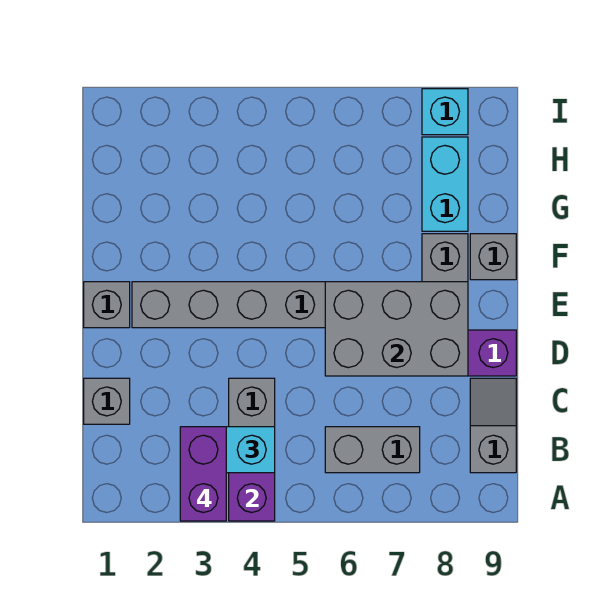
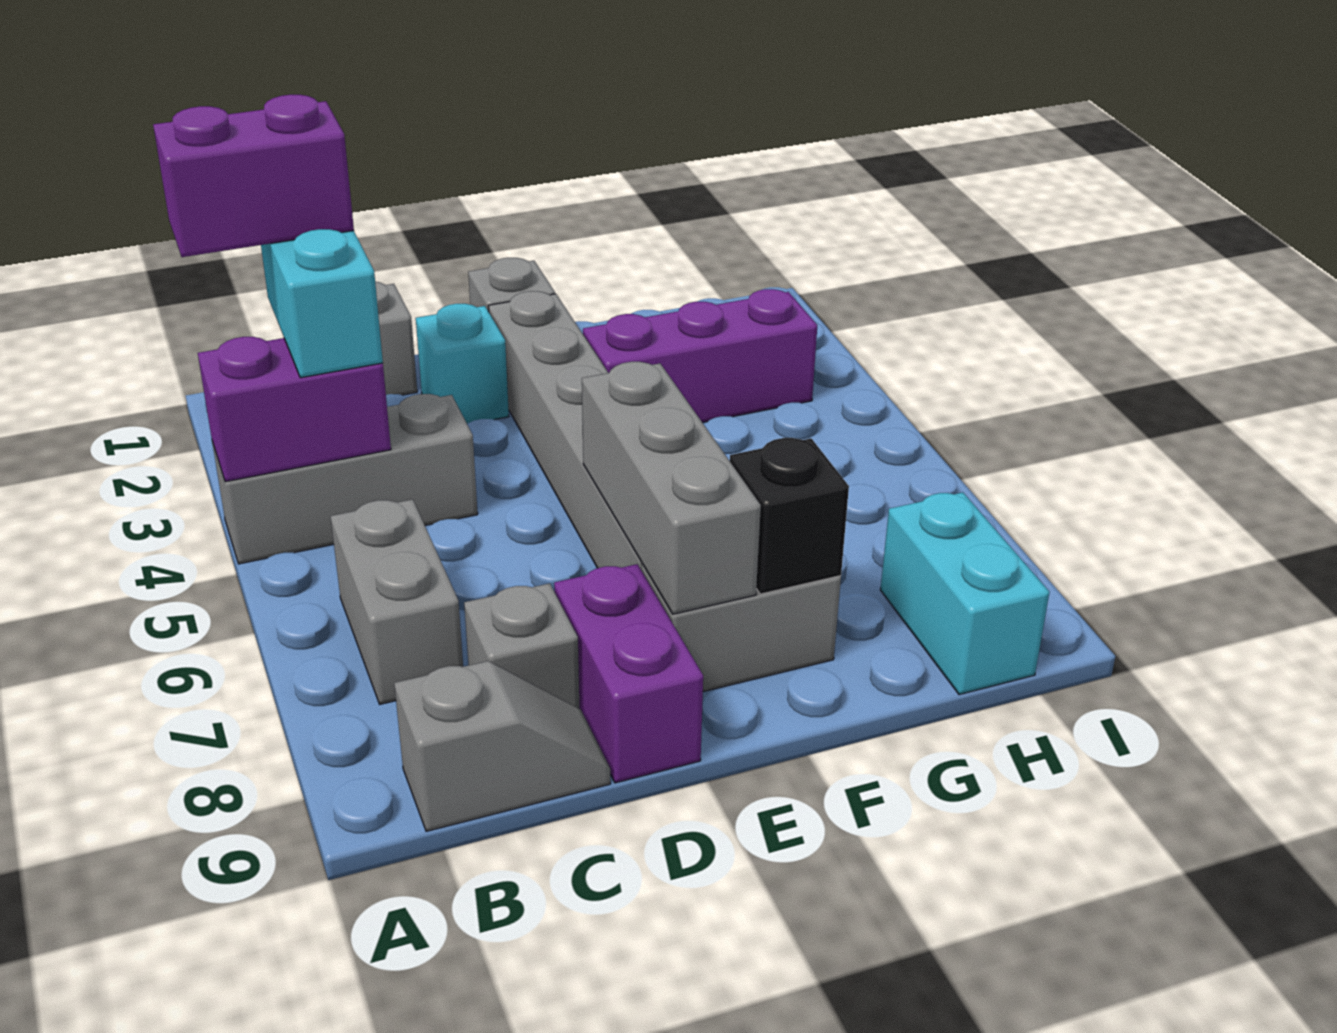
grey brick D6:E8 level 2 -> grey brick E6:E8 level 2
none -> purple brick F3:H3 level 1
none -> black brick F8 level 2
grey brick F9 level 1 -> grey brick C8 level 1
cyan brick G8:H8 level 1 -> cyan brick H8:H9 level 1
cyan brick I8 level 1 -> cyan brick D2 level 1

